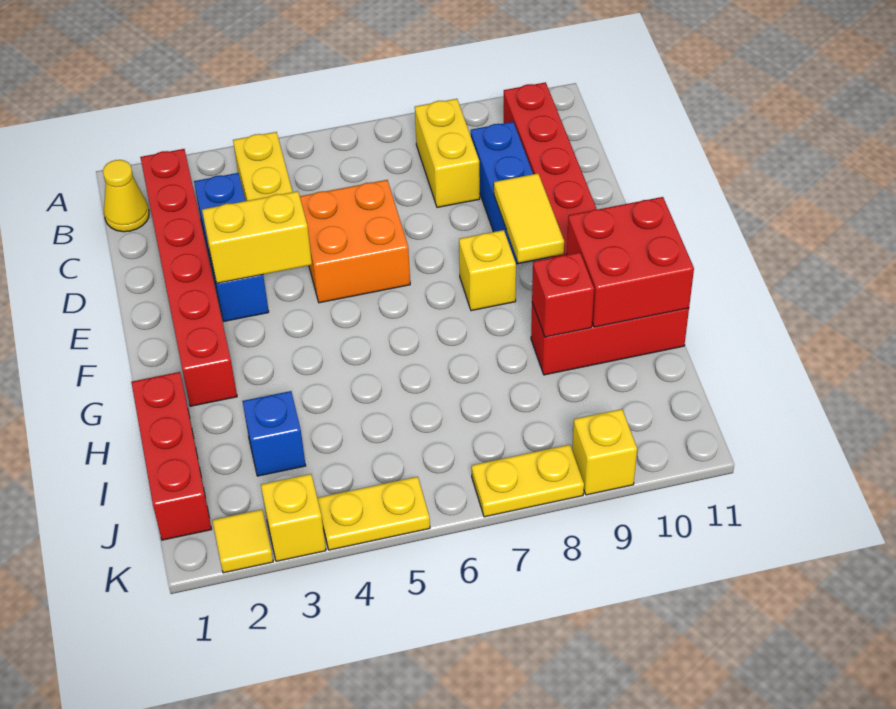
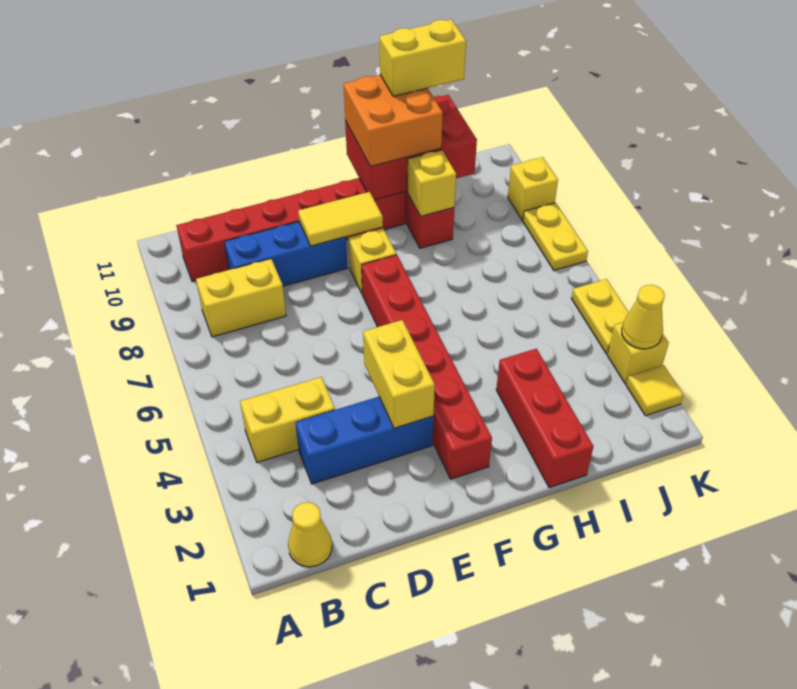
red brick B2:G2 level 1 -> red brick F2:F7 level 1
orange brick D5:E6 level 1 -> orange brick G10:H11 level 3
red brick G10:H11 level 2 -> red brick G10:I11 level 2
red brick H1:J1 level 1 -> red brick H1:H3 level 1
red brick H9 level 2 -> yellow brick H9 level 2
none -> yellow brick H11:I11 level 4
blue brick I3 level 1 -> none
none -> yellow cone K3 level 2

